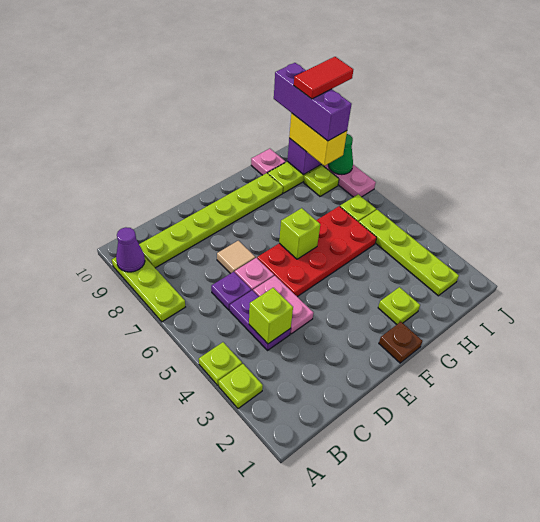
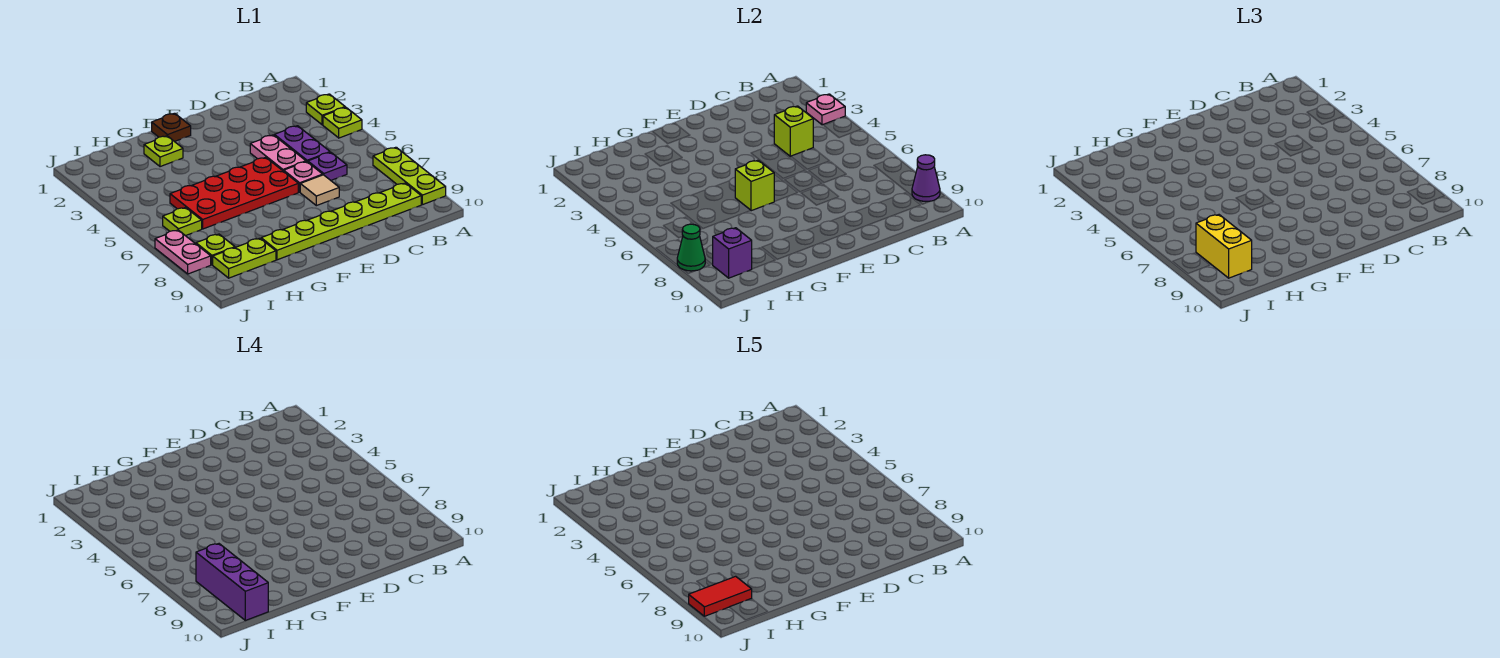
pink plate H10 level 1 -> pink plate A3 level 2
lime plate I2:I5 level 1 -> none

